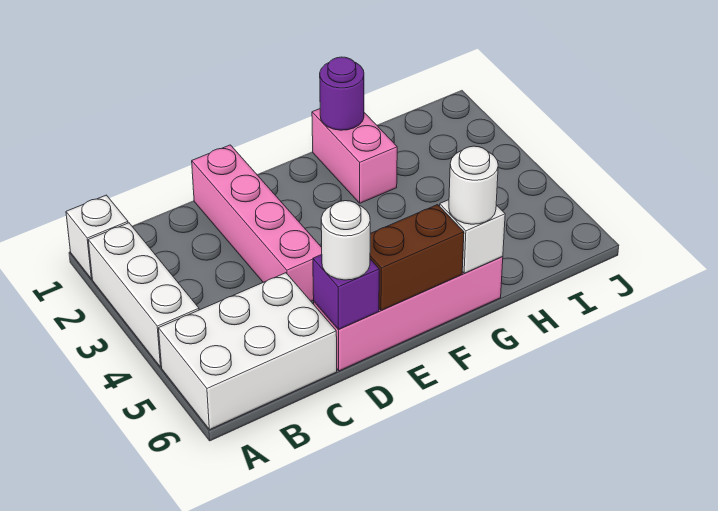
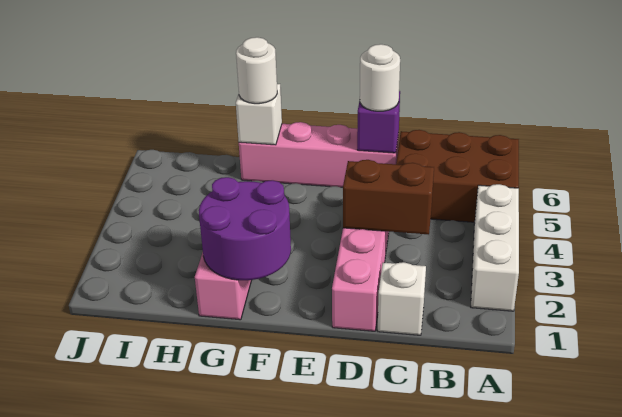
white brick A1 level 1 -> white brick C1 level 1
white brick A5:C6 level 1 -> brown brick A5:C6 level 1
brown brick E6:F6 level 2 -> brown brick C3:D3 level 2
purple round brick G1 level 2 -> purple round brick F1:G2 level 2

